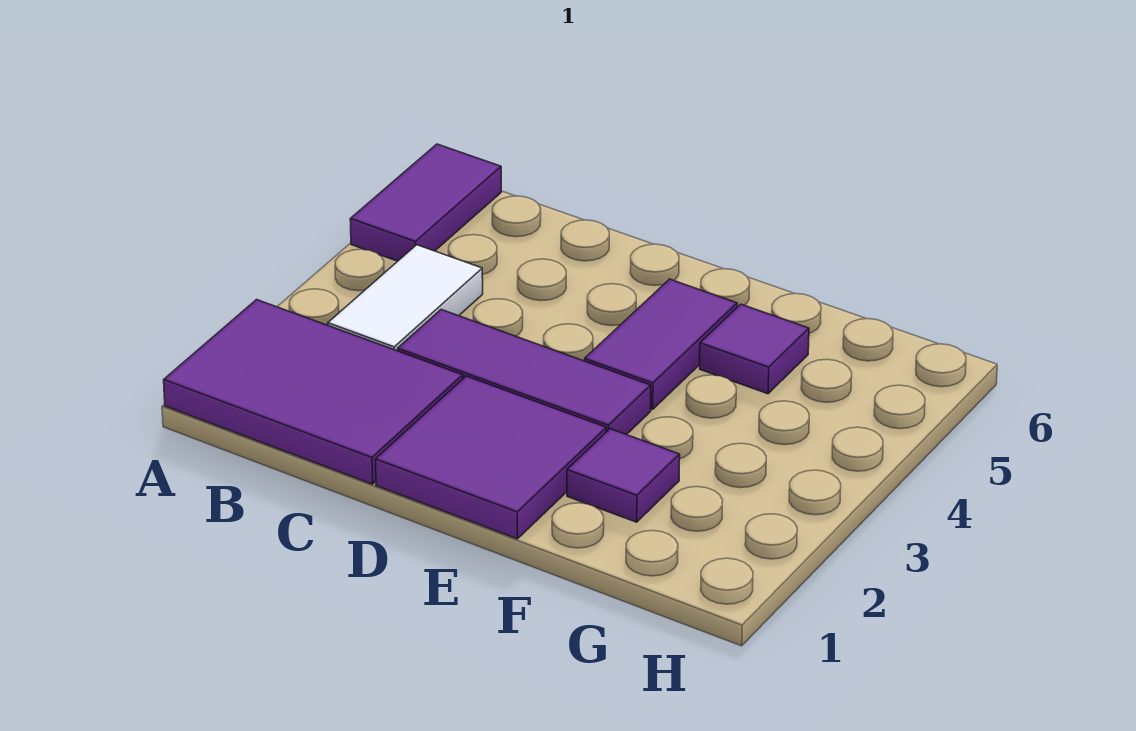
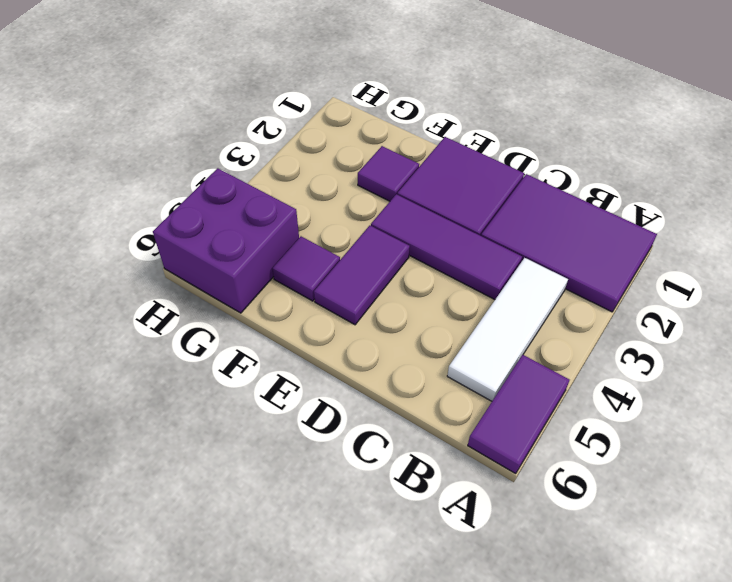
white tile B3:B4 level 1 -> white tile B3:B5 level 1
none -> purple brick G5:H6 level 1

